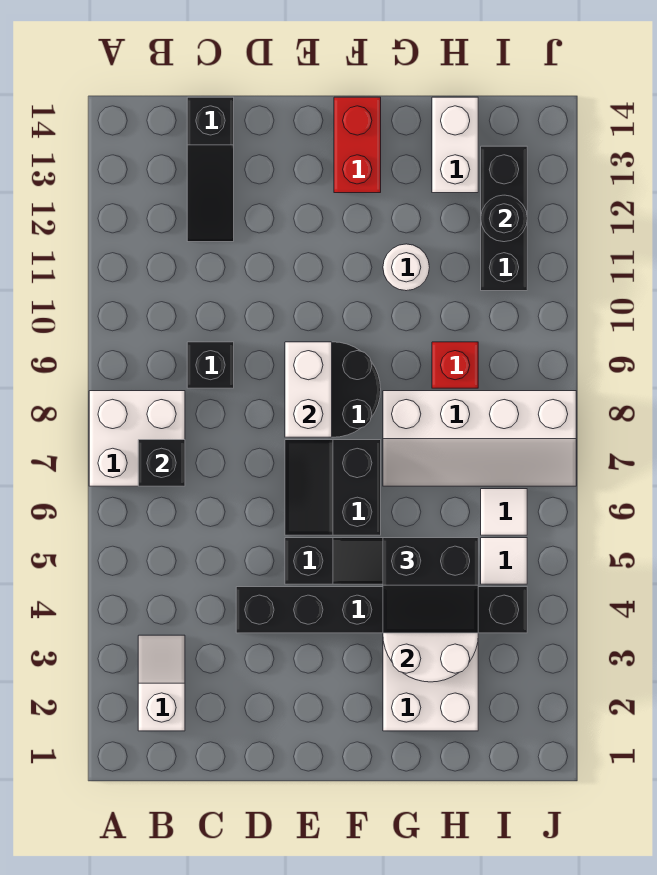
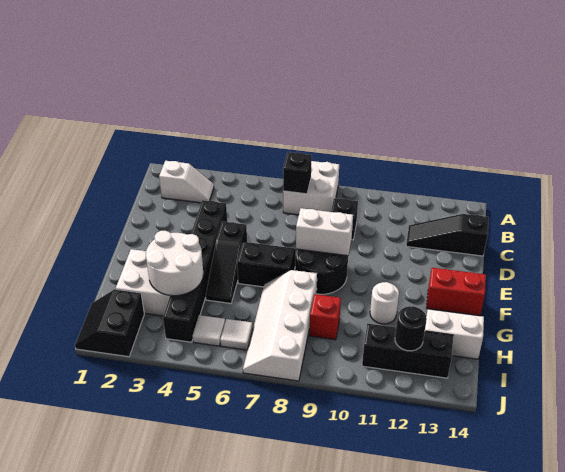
black slope G4:H5 level 3 top 5 -> black slope I1:J2 level 1 top 2

